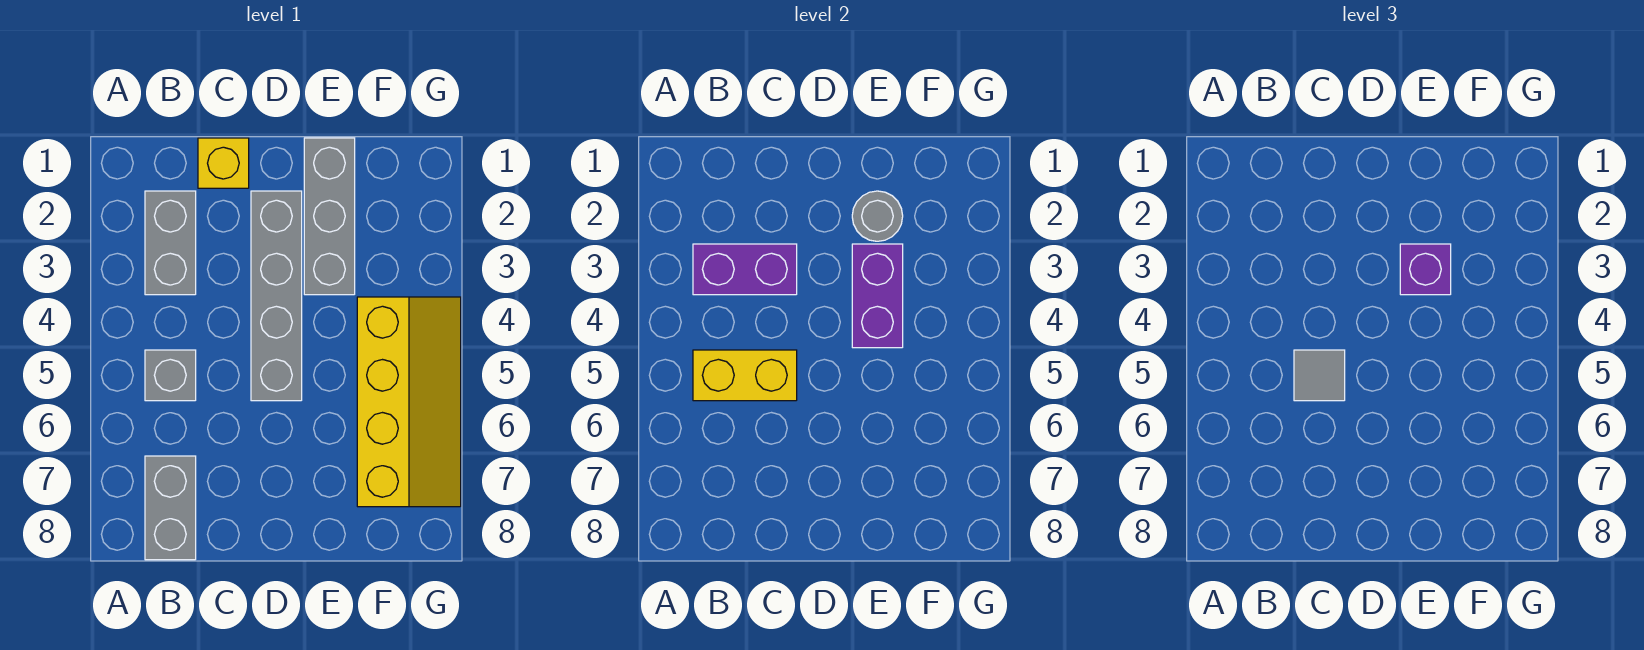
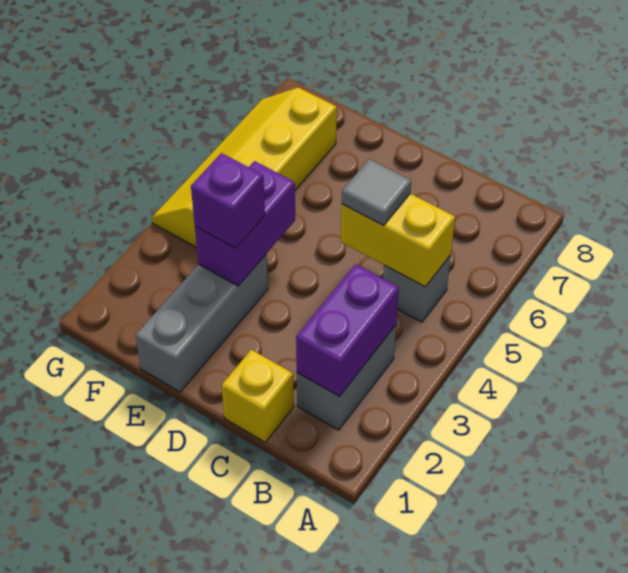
purple brick B3:C3 level 2 -> purple brick B2:B3 level 2
grey brick B7:B8 level 1 -> none
grey brick D2:D5 level 1 -> none
grey round brick E2 level 2 -> none

